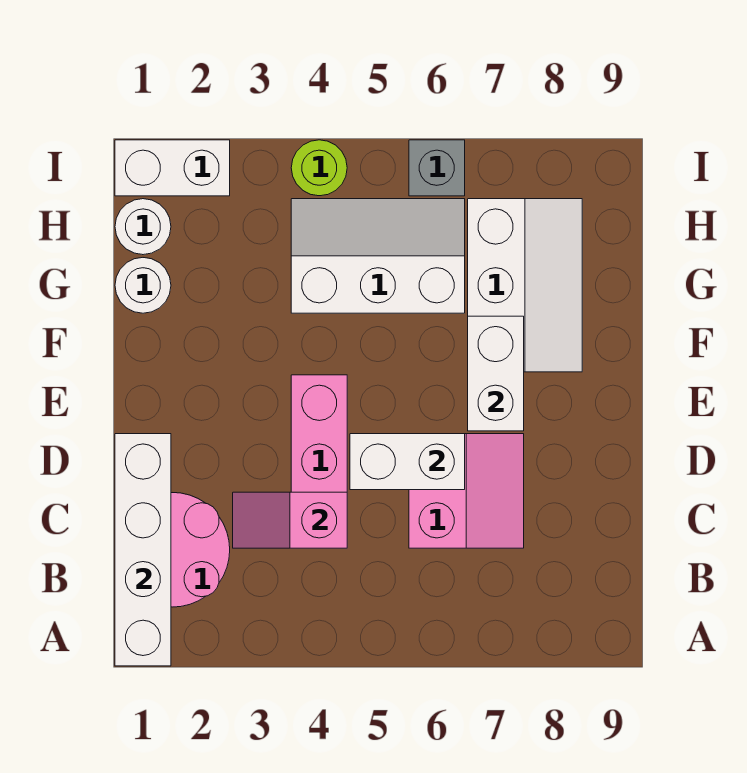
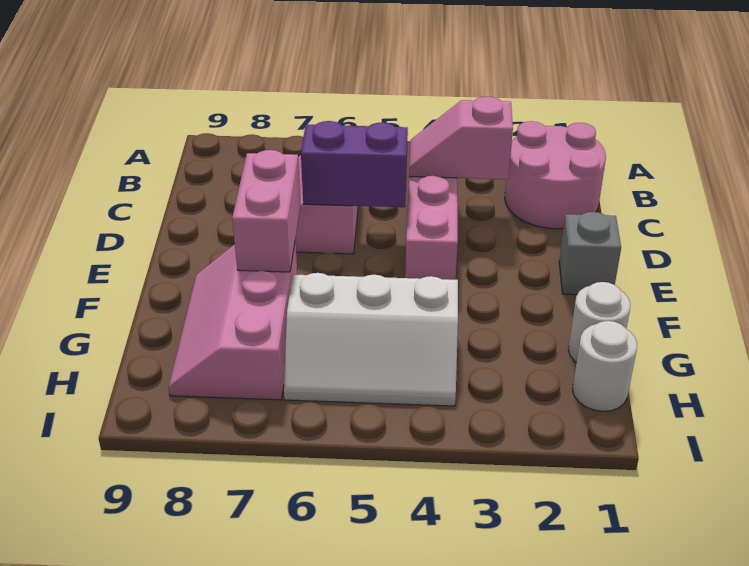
white brick A1:D1 level 2 -> none
pink slope C3:C4 level 2 top 4 -> pink slope C3:C4 level 2 top 3
white brick D5:D6 level 2 -> purple brick D5:D6 level 2
white brick E7:F7 level 2 -> pink brick E7:F7 level 2
white slope F7:H8 level 1 top 7 -> pink slope F7:H8 level 1 top 7
white brick I1:I2 level 1 -> none
lime round brick I4 level 1 -> none
grey brick I6 level 1 -> grey brick E1 level 1

